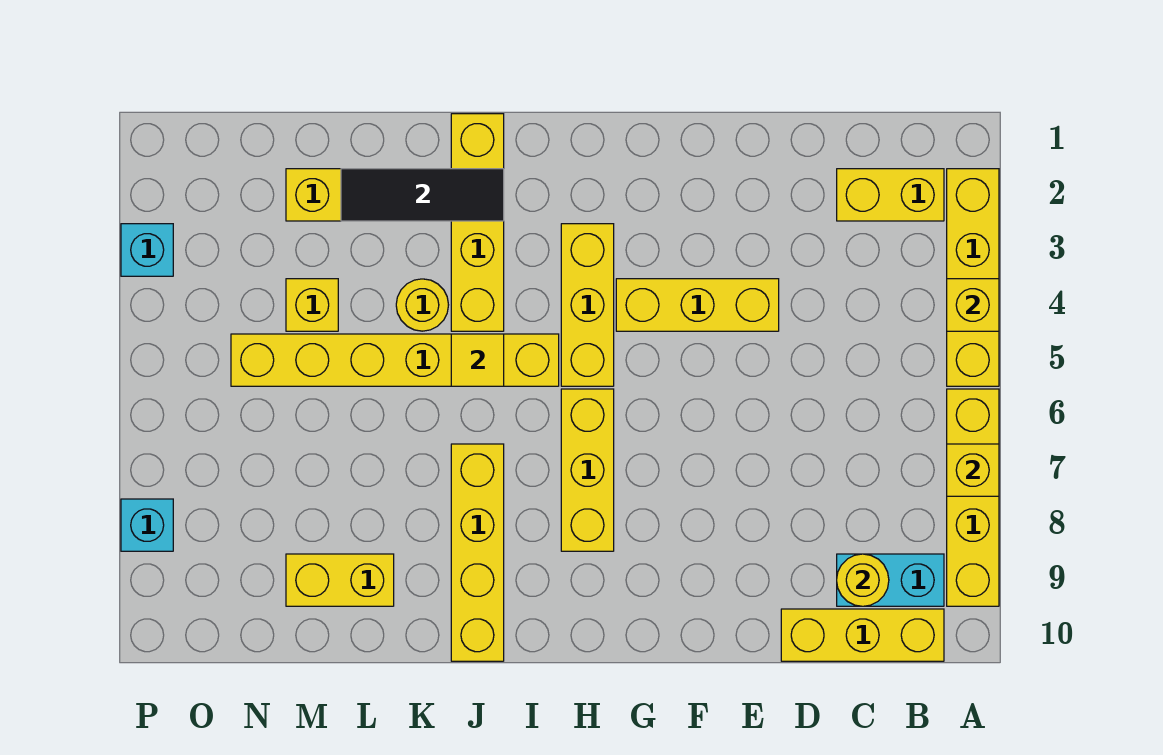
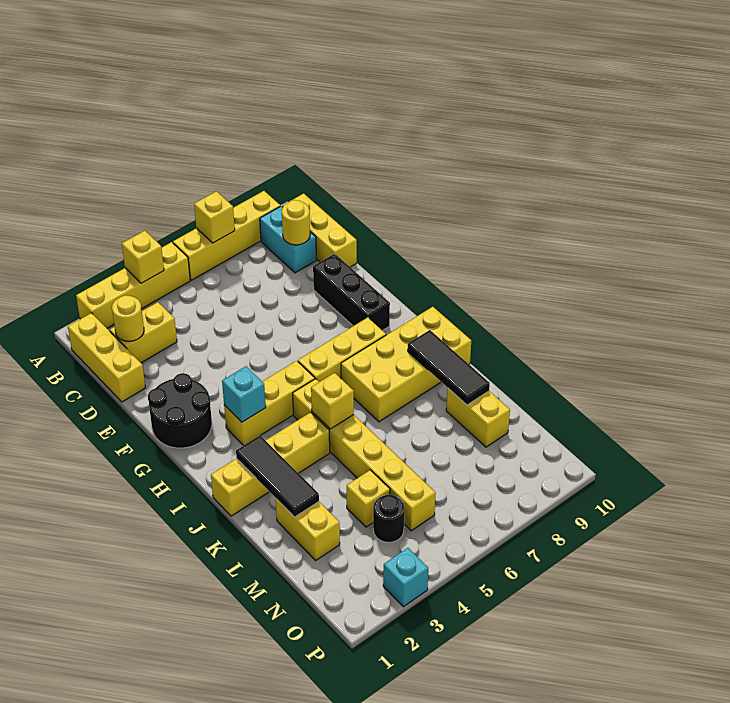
yellow brick B2:C2 level 1 -> yellow brick C2:C3 level 1
yellow brick E4:G4 level 1 -> yellow brick B1:D1 level 1
none -> black brick E9:G9 level 1
none -> black round brick F1:G2 level 1
yellow tile J5 level 2 -> yellow brick J5 level 2
yellow brick J7:J10 level 1 -> yellow brick I7:J10 level 1
none -> black tile J9:L9 level 2
yellow round brick K4 level 1 -> yellow round brick C2 level 2
none -> black round brick N4 level 1
cyan brick P8 level 1 -> cyan brick H3 level 2

